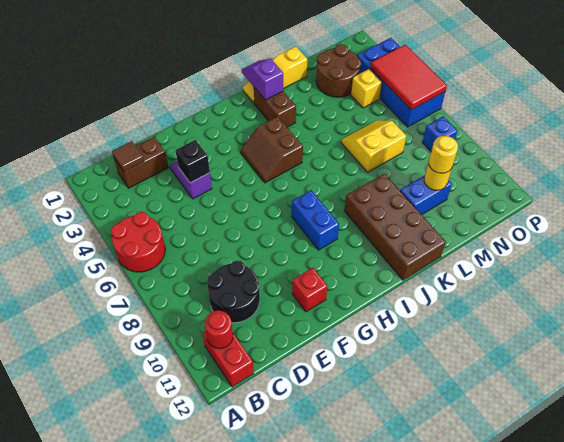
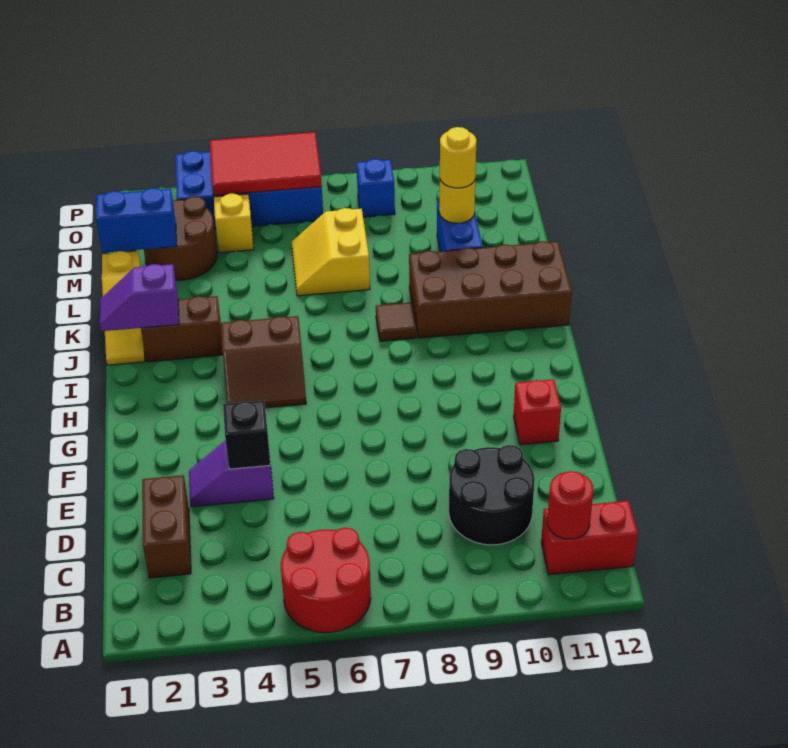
brown tile C2 level 2 -> brown tile J8 level 1
blue brick H8:H9 level 1 -> blue brick M1:M2 level 2

